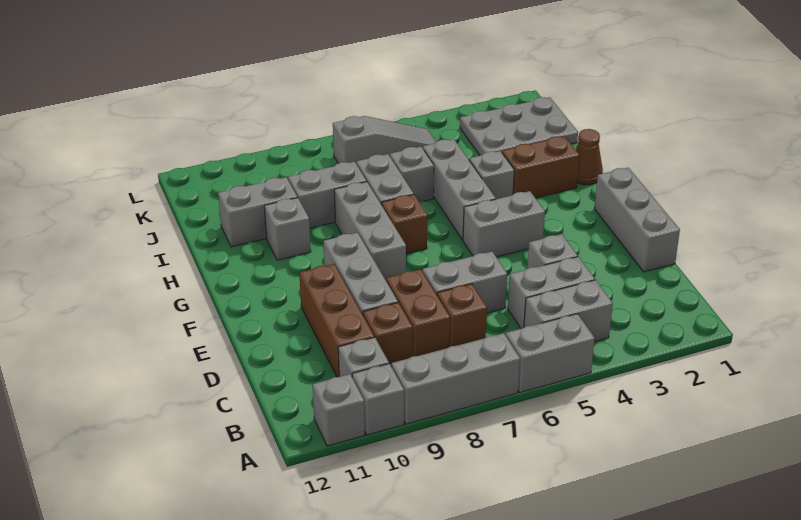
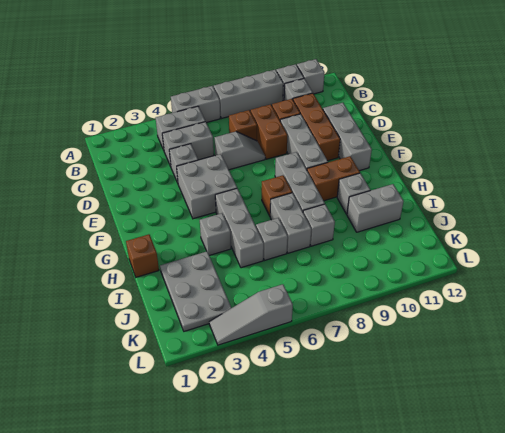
grey brick D1:F1 level 1 -> grey brick D11:F11 level 1
grey brick D6:D7 level 1 -> grey slope D6:D7 level 1 top 6
grey brick F4:F5 level 1 -> grey brick E4:F5 level 1
brown cone H1 level 1 -> brown brick H1 level 1
brown brick H2:H3 level 1 -> brown brick G9:G10 level 1
grey brick I8:I9 level 1 -> grey brick I8 level 1
grey plate J1:K3 level 1 -> grey plate I2:K3 level 1
grey slope K5:K7 level 1 top 7 -> grey slope L3:L5 level 1 top 5

